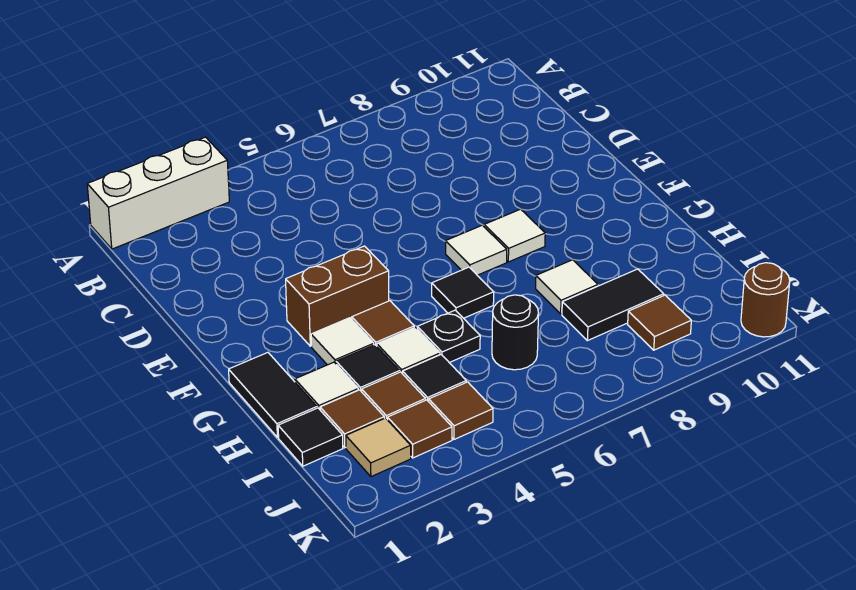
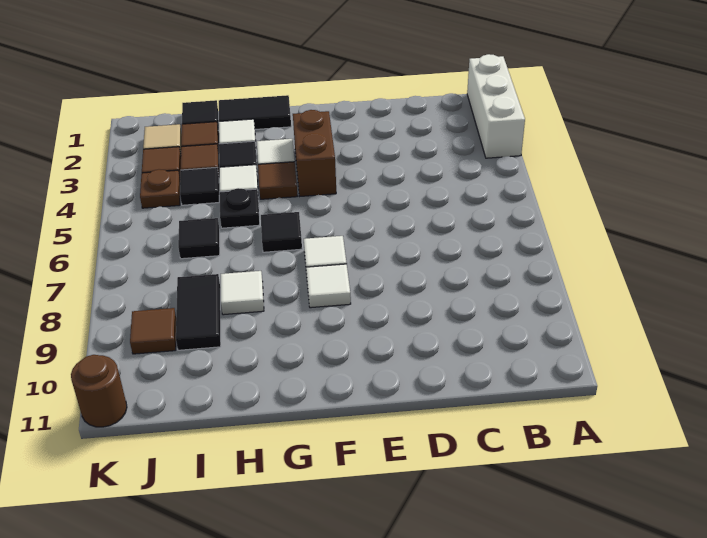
black round brick I6 level 1 -> black tile I6 level 1
brown tile J4 level 1 -> brown plate J4 level 1

